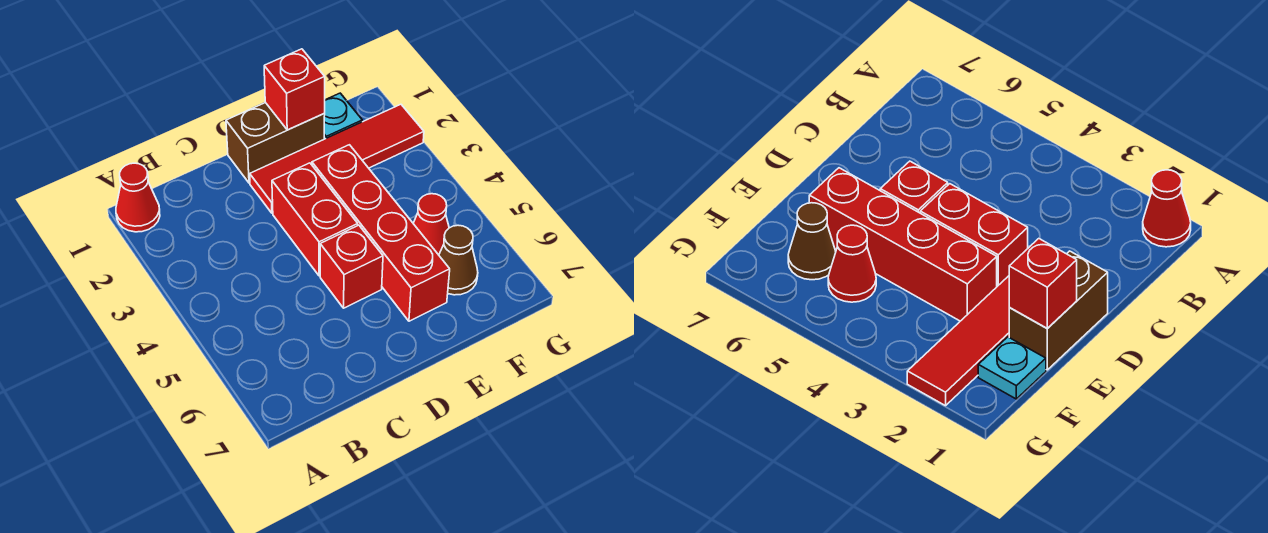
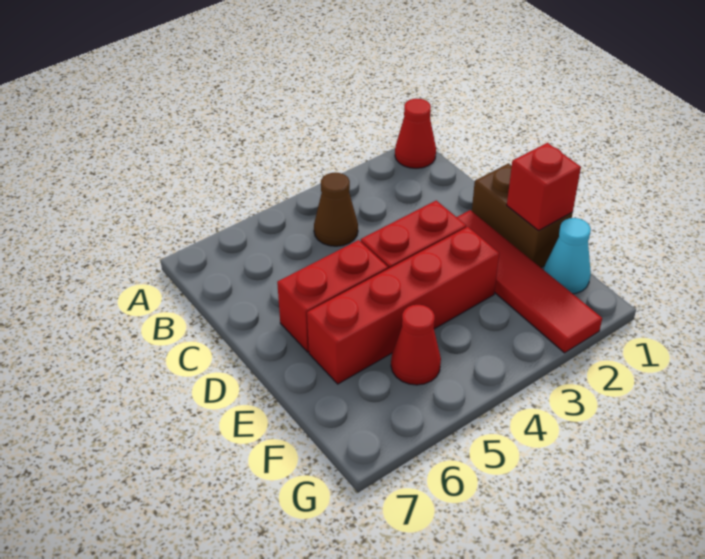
red brick D5 level 1 -> red brick D5:D6 level 1
cyan plate F1 level 1 -> cyan cone F1 level 1
brown cone F6 level 1 -> brown cone B4 level 1

